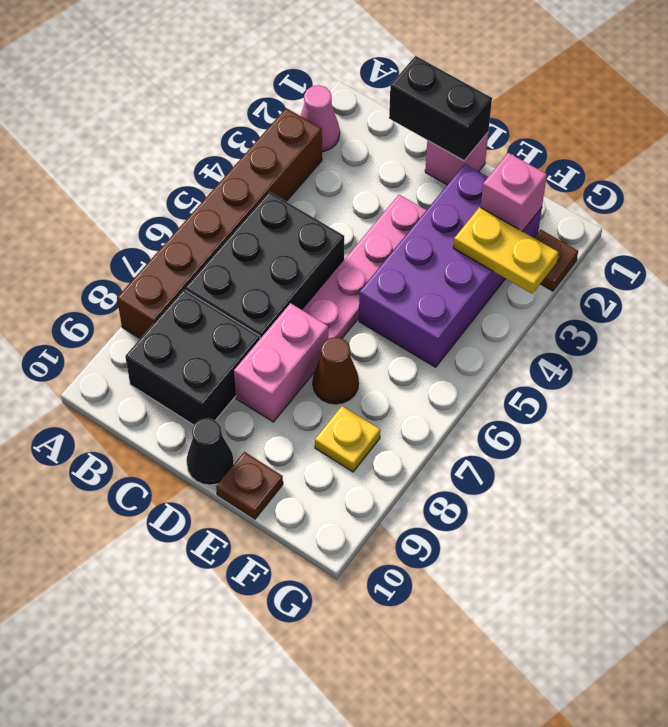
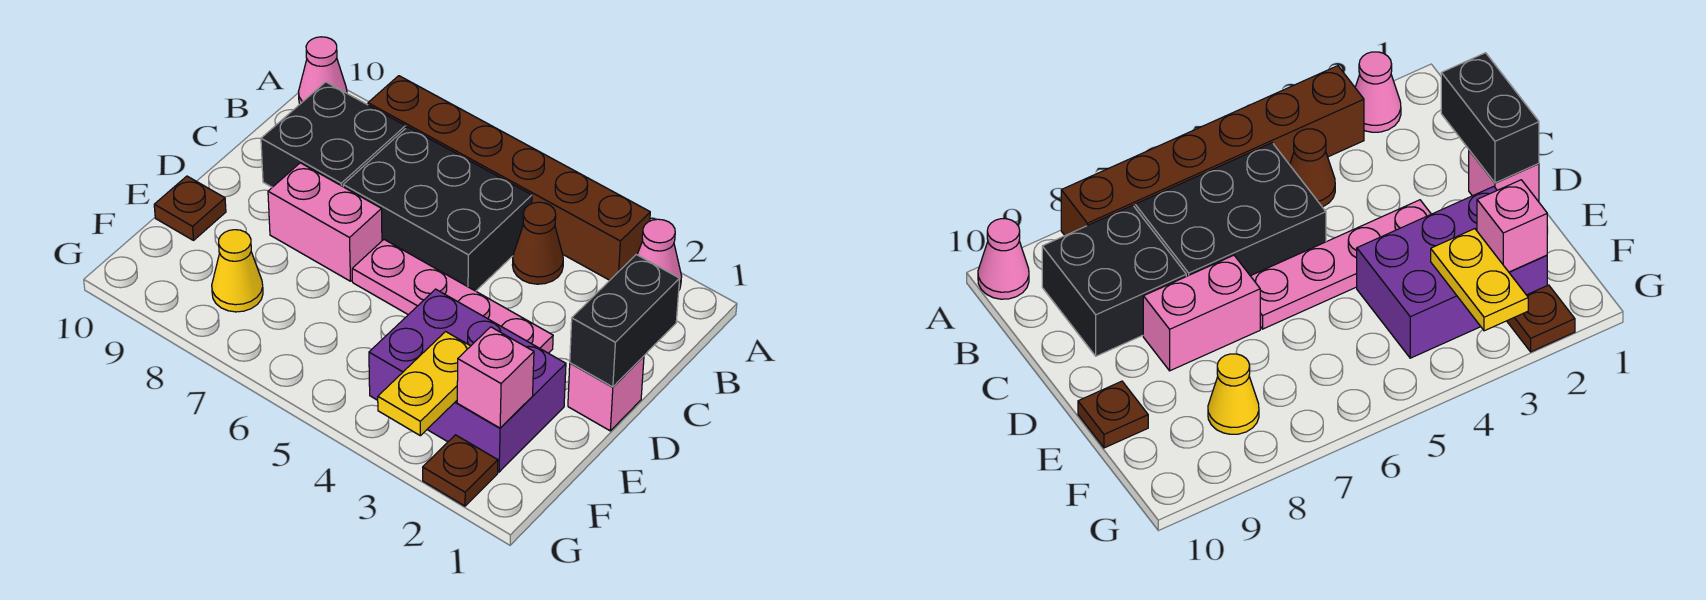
none -> pink cone A10 level 1
black cone D10 level 1 -> none
purple brick E2:F5 level 1 -> purple brick E2:F4 level 1
brown cone E7 level 1 -> brown cone B4 level 1
yellow plate F8 level 1 -> yellow cone F8 level 1

